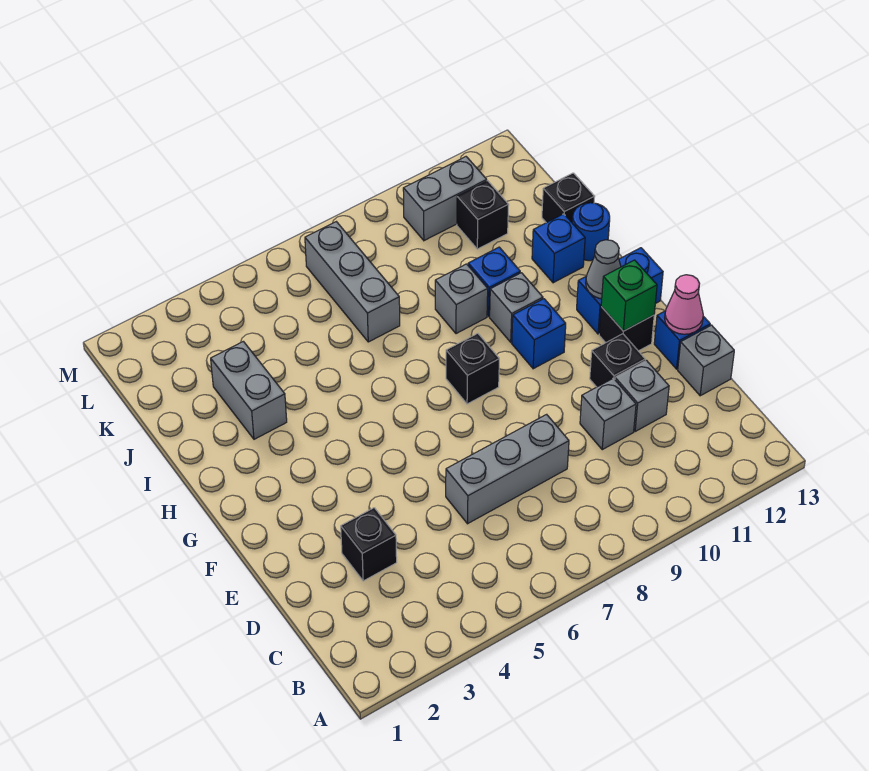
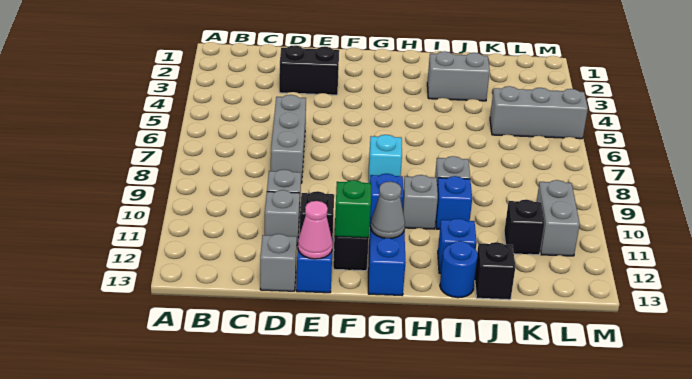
black brick D3 level 1 -> black brick D3:E3 level 1
black brick G8 level 1 -> cyan brick G8 level 1
grey brick J7:L7 level 1 -> grey brick K5:M5 level 1

